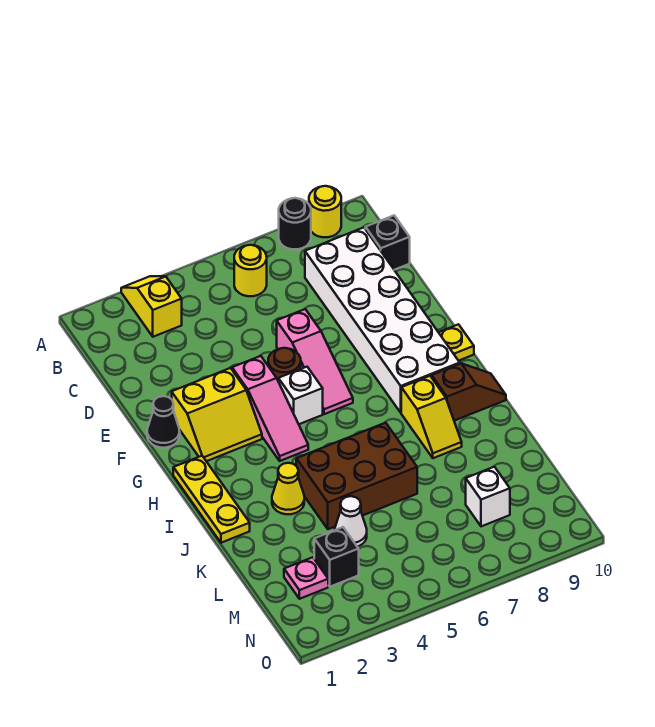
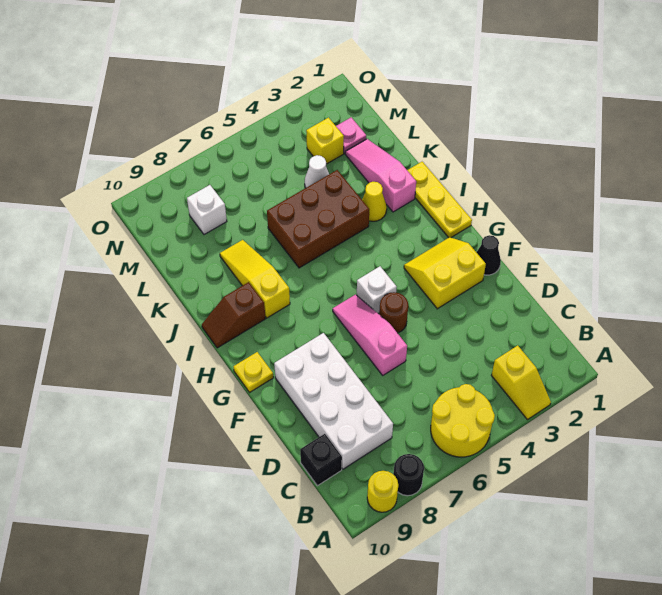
yellow round brick B6 level 1 -> yellow round brick A5:B6 level 1
white brick C8:H9 level 1 -> white brick C8:F9 level 1
pink slope F4:H4 level 1 top F -> pink slope J2:L2 level 1 top J
yellow slope I8:J8 level 1 top I -> yellow slope I8:K8 level 1 top I
black brick M3 level 1 -> yellow brick M3 level 1

